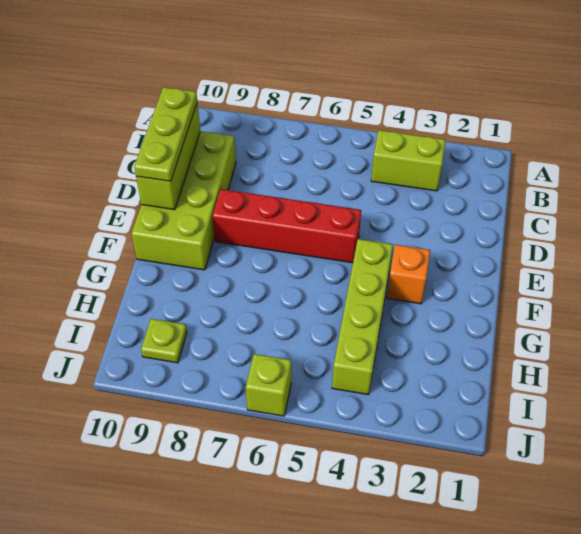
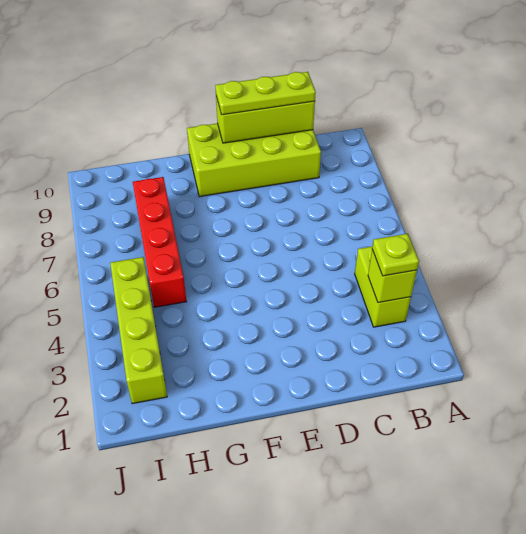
red brick E5:E8 level 1 -> red brick H5:H8 level 1
orange brick F3 level 1 -> none
lime brick F4:I4 level 1 -> lime brick I2:I5 level 1
lime plate I9 level 1 -> lime plate B3 level 3
lime brick J6 level 1 -> lime brick B3 level 2

